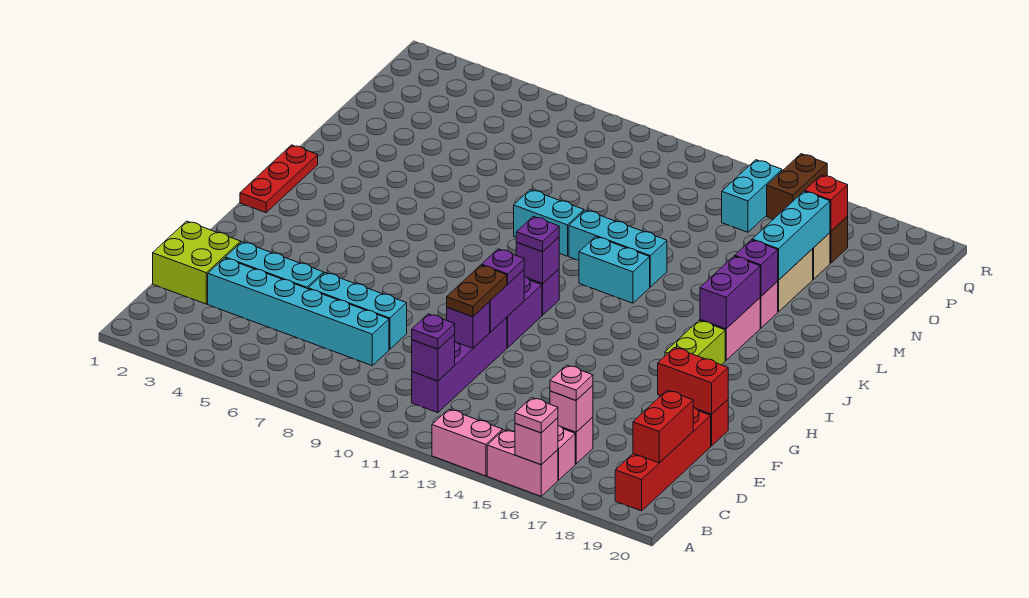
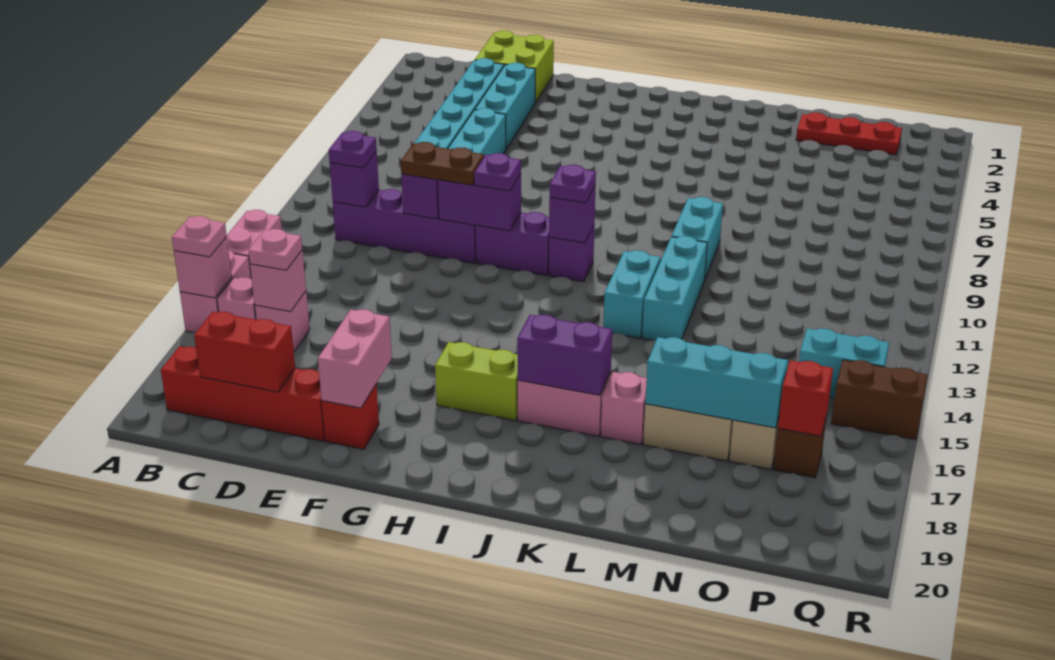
red brick F18:F19 level 2 -> pink brick F18:F19 level 2
red plate I1:K1 level 1 -> red plate N2:P2 level 1
purple brick L17 level 2 -> none

